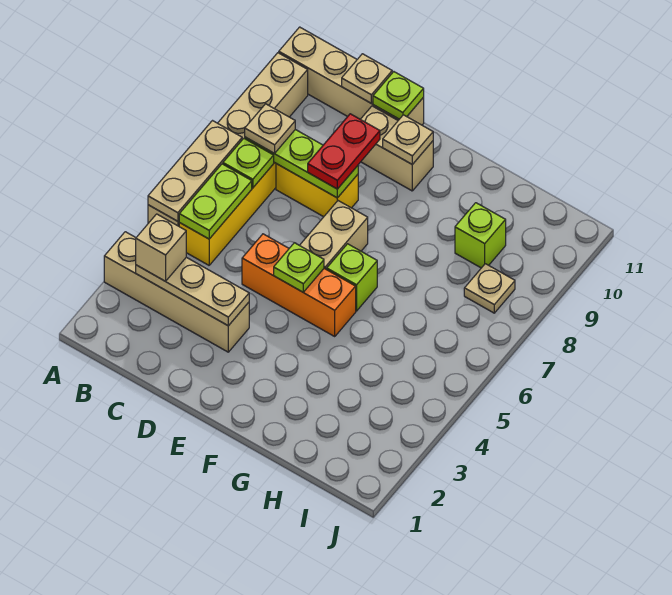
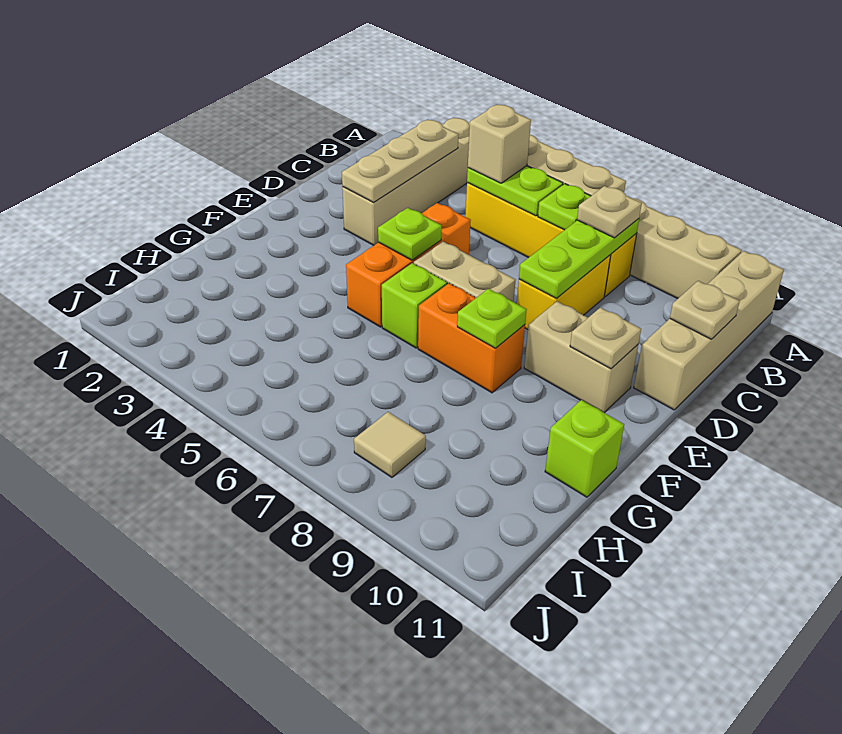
tan brick B3 level 3 -> tan brick B5 level 3
red plate D8:D9 level 3 -> none
tan brick D10:E10 level 1 -> tan brick E9:E10 level 1
lime plate D11 level 2 -> lime plate F8 level 2
none -> orange brick F7:F8 level 1
lime brick H9 level 1 -> lime brick G11 level 1
tan plate I8 level 1 -> tan tile I8 level 1

